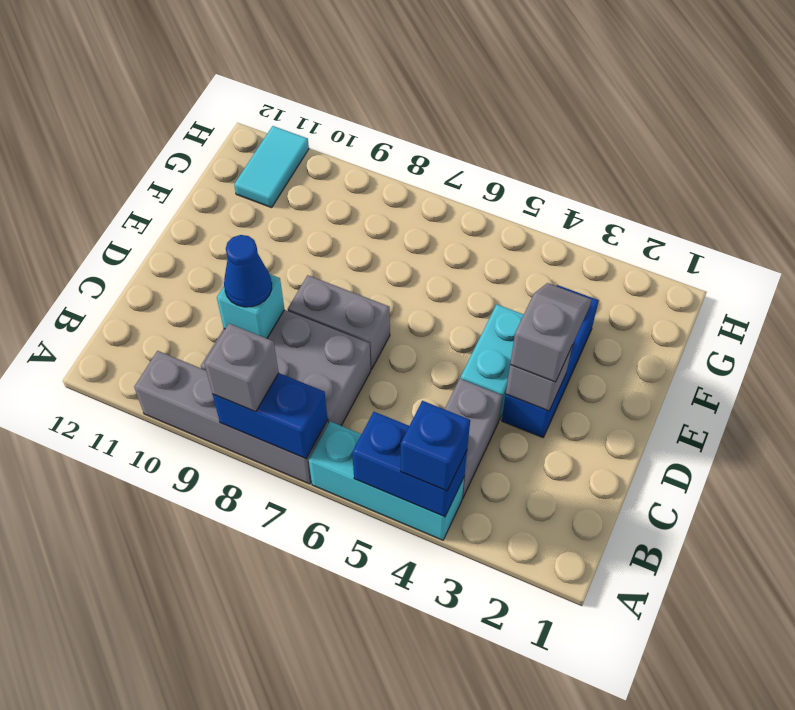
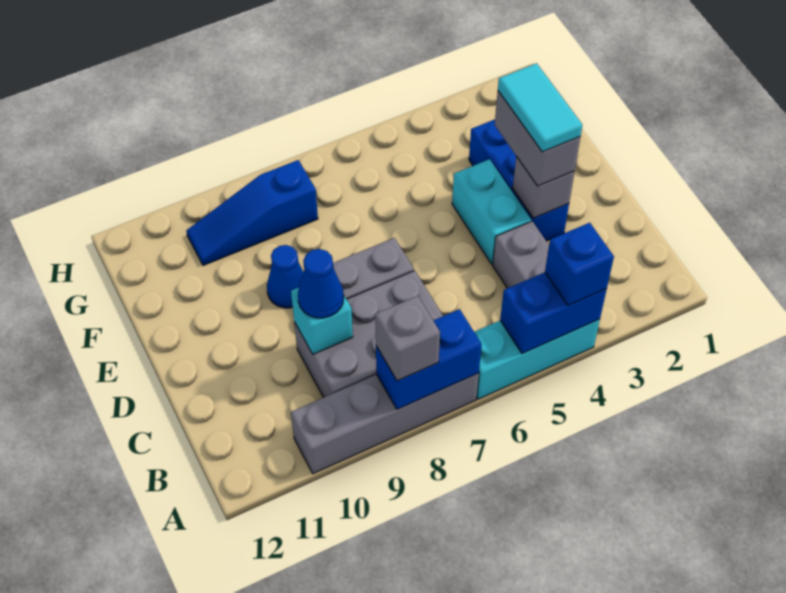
grey slope D3:E3 level 3 top D -> grey brick D3:E3 level 3
none -> blue cone E9 level 1
none -> blue slope G8:G10 level 1 top 8
cyan tile G11:H11 level 1 -> cyan tile D3:E3 level 4

